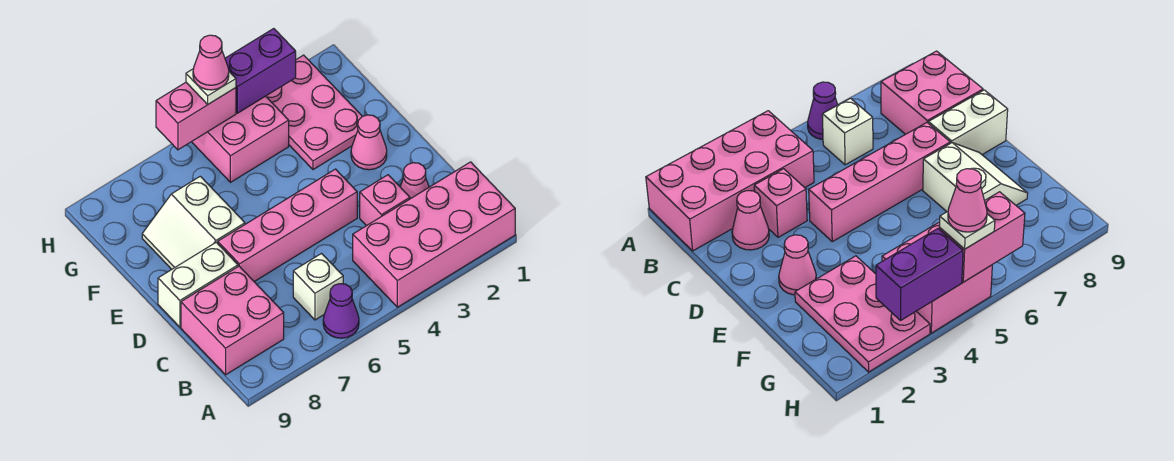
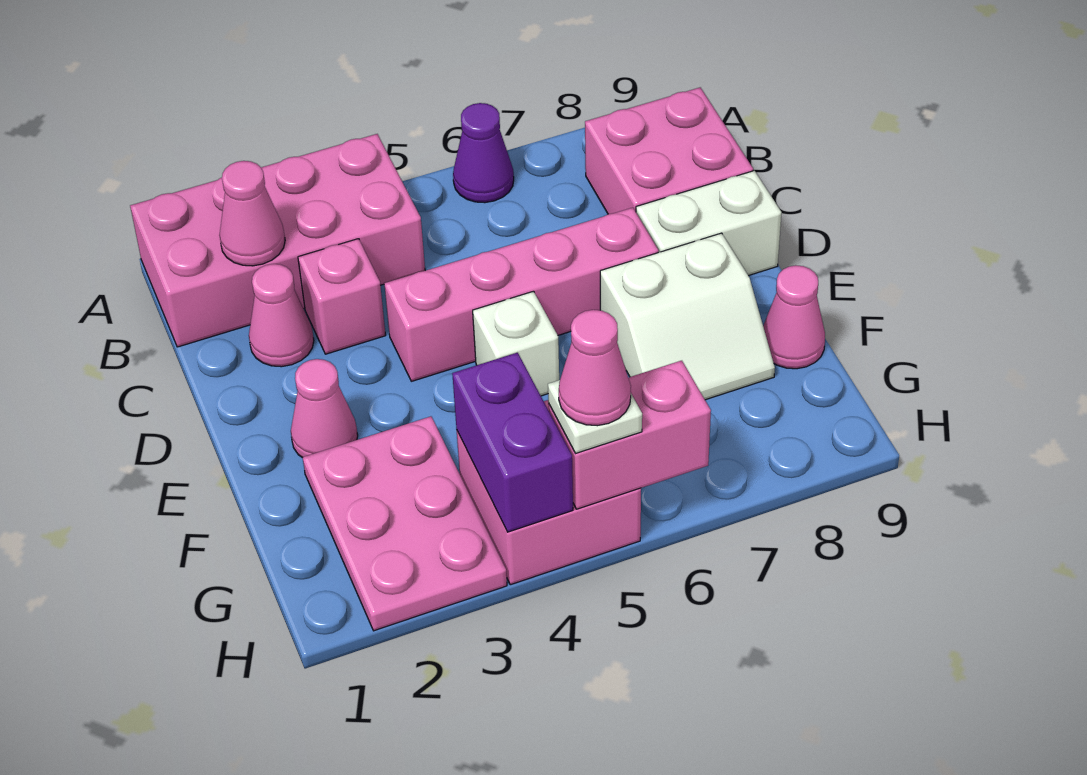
none -> pink cone B2 level 2
white brick B6 level 1 -> white brick E5 level 1
white slope E7:F8 level 1 top 7 -> white slope E7:F8 level 1 top E
none -> pink cone F9 level 1
purple brick H3:H4 level 2 -> purple brick G4:H4 level 2

